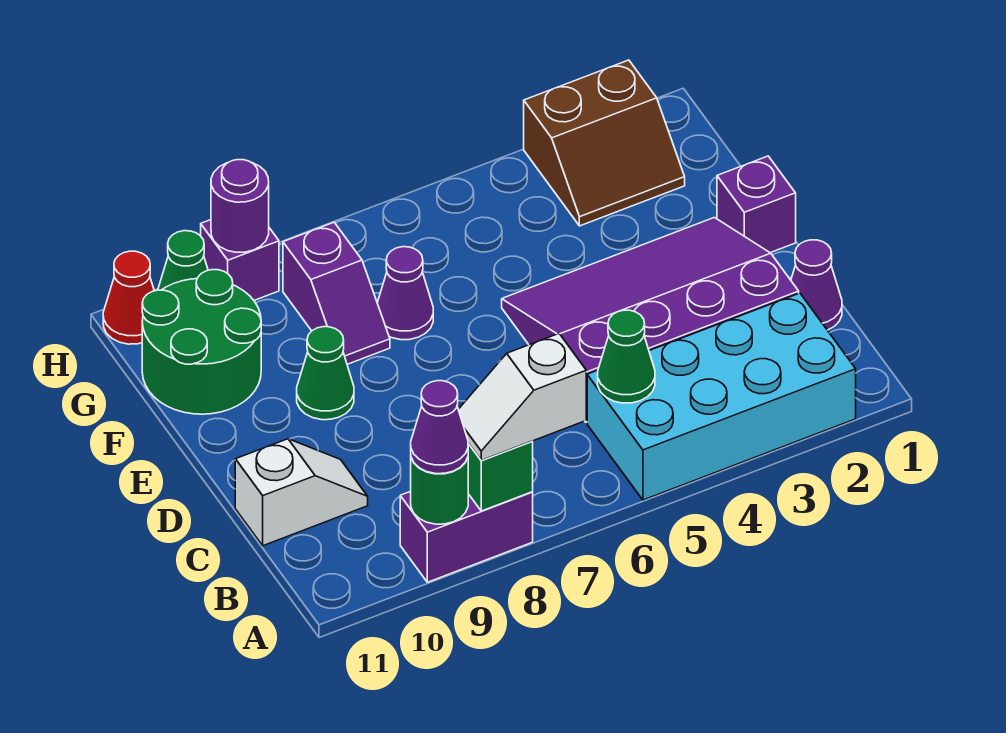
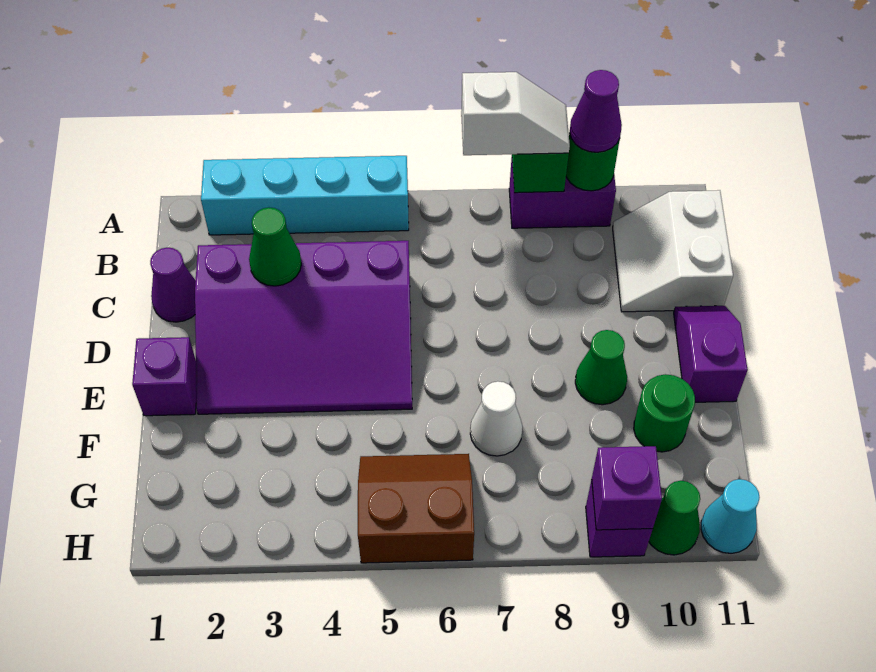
cyan brick A2:B5 level 1 -> cyan brick A2:A5 level 1
green cone B5 level 2 -> green cone C3 level 2
white slope C10:C11 level 1 top 11 -> white slope B10:C11 level 1 top 11
purple cone F7 level 1 -> white cone F7 level 1
purple slope F8:G8 level 1 top G -> purple slope D11:E11 level 1 top E
green round brick F10:G11 level 1 -> green round brick F10 level 1
brown slope G2:H3 level 1 top H -> brown slope G5:H6 level 1 top H
purple round brick H9 level 2 -> purple brick H9 level 2
red cone H11 level 1 -> cyan cone H11 level 1

